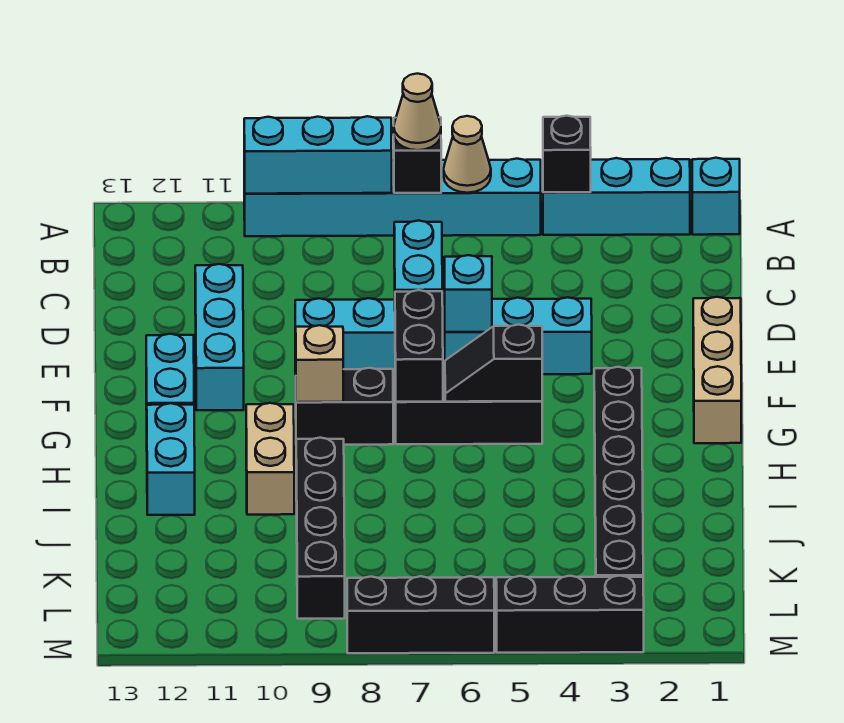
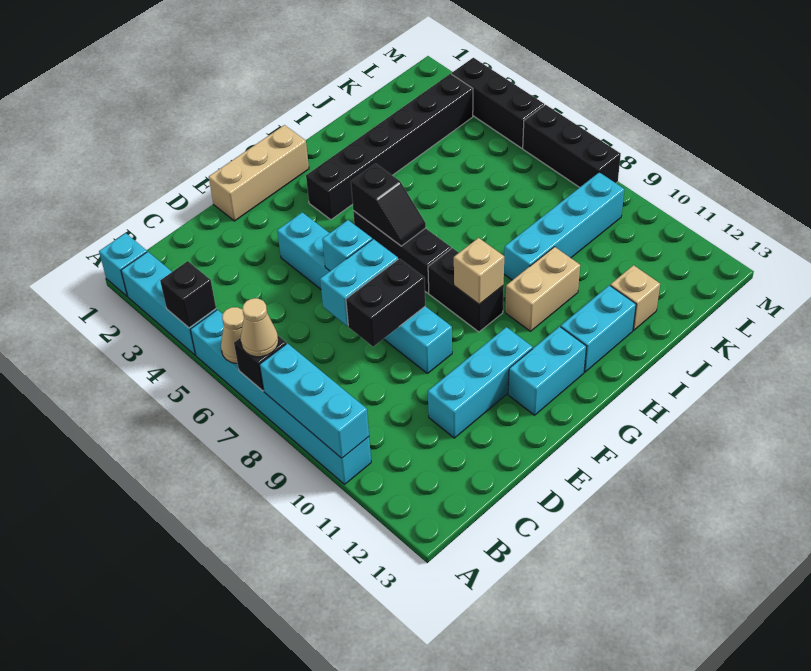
black brick F7:G7 level 2 -> black brick D8:E8 level 2
black brick I9:L9 level 1 -> cyan brick I9:L9 level 1
none -> tan brick J12 level 1

